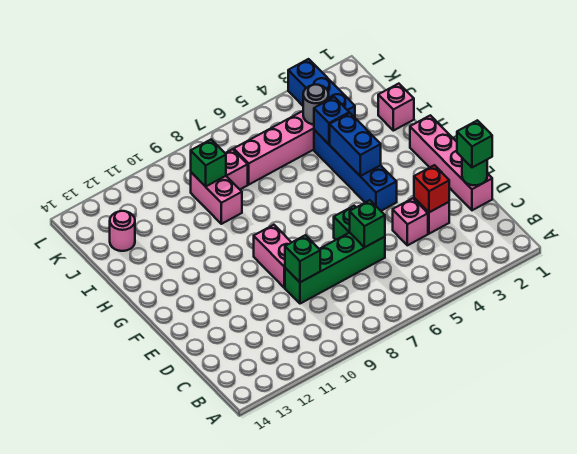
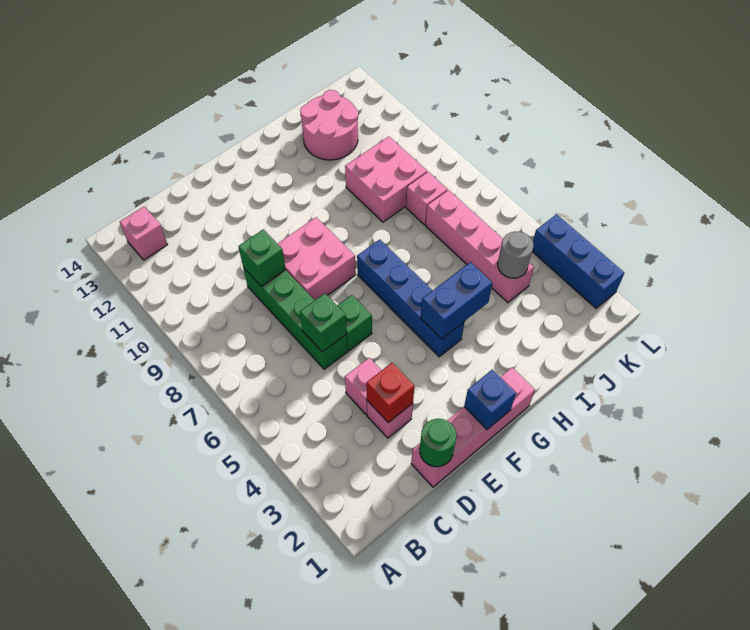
green brick D1 level 3 -> none
pink brick E9:F9 level 1 -> pink brick E8:F9 level 1
blue brick F4:I4 level 1 -> blue brick G4:G7 level 1
pink brick I1 level 1 -> pink brick B13 level 1
blue brick I4 level 2 -> blue brick F1 level 2
pink brick I9:J9 level 1 -> pink brick I9:J10 level 1
blue brick J3:L3 level 1 -> blue brick L2:L4 level 1
green brick J9 level 2 -> none
pink round brick J13 level 1 -> pink round brick I12:J13 level 1

